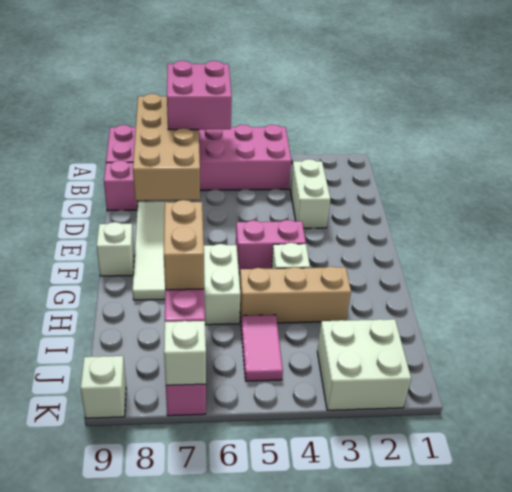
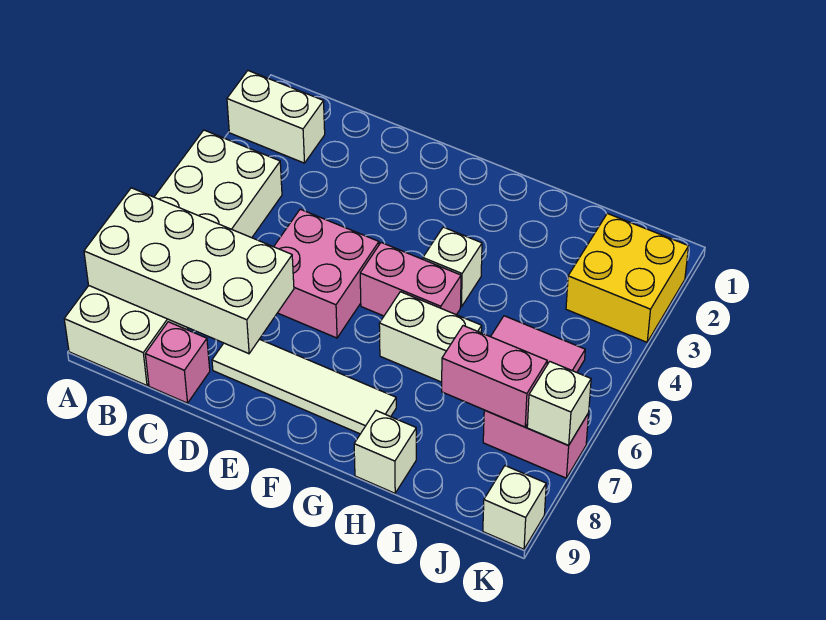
pink brick A4:B9 level 1 -> white brick A4:B9 level 1
pink brick A6:B7 level 3 -> pink brick D5:E6 level 1
tan brick A7:D8 level 2 -> white brick A7:D8 level 2
white brick C3:D3 level 1 -> white brick A2:B2 level 1
pink brick F4:F5 level 1 -> pink brick F5:G5 level 1
white brick F9 level 1 -> white brick H9 level 1
tan brick H3:H5 level 1 -> none
tan brick H7:I7 level 3 -> none
white brick J2:K3 level 1 -> yellow brick J2:K3 level 1

